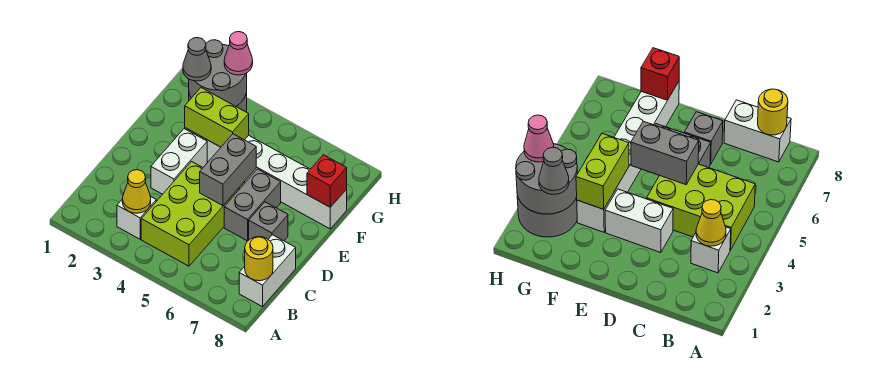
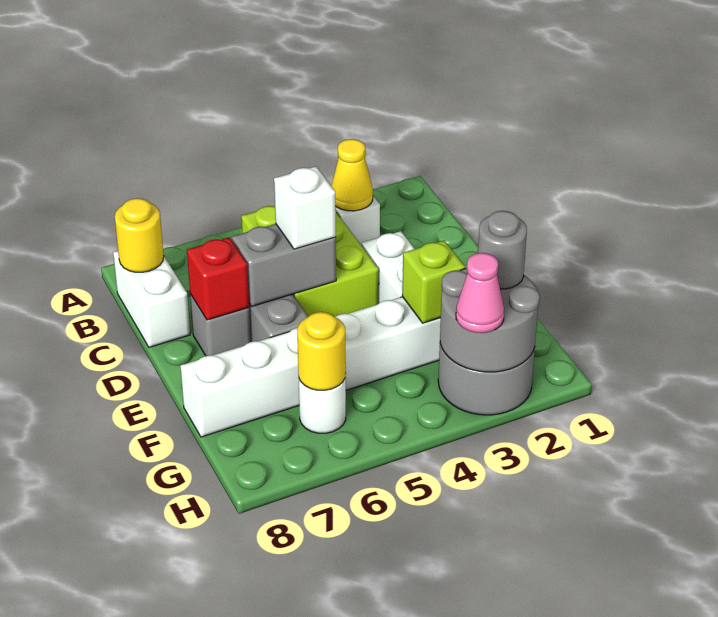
grey brick D5:E5 level 2 -> grey brick D5:D6 level 2
none -> white brick D5 level 3
lime brick F3:F4 level 2 -> lime brick F3 level 2
red brick F8 level 2 -> red brick D7 level 2
grey cone G2 level 3 -> grey round brick G2 level 3
none -> white round brick G6 level 1
none -> yellow round brick G6 level 2

